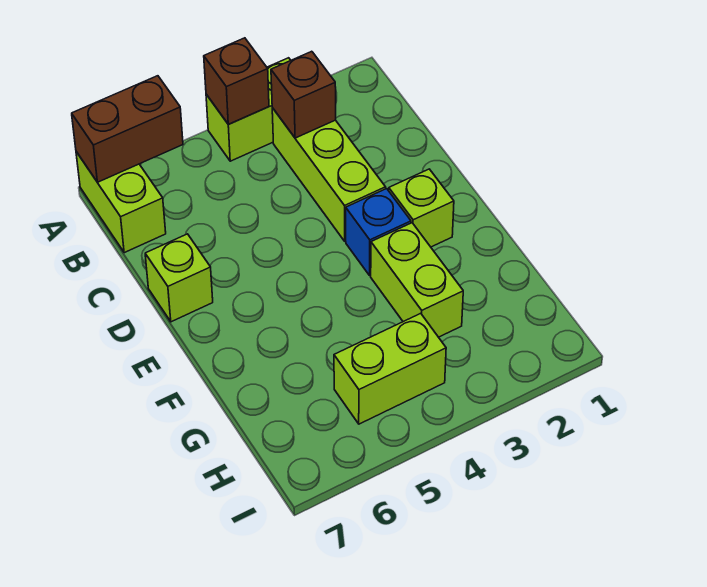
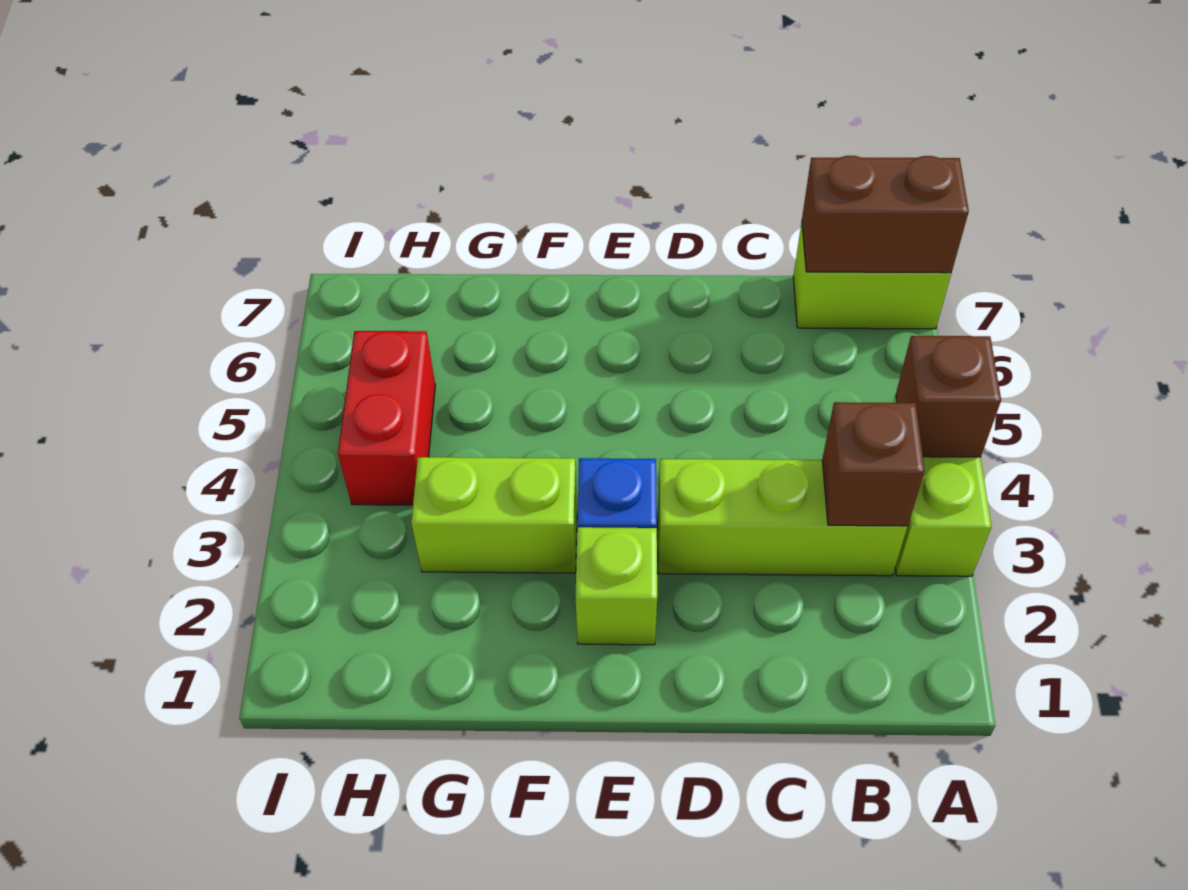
brown brick A6:A7 level 2 -> brown brick A7:B7 level 2
lime brick D7 level 1 -> none
lime brick H4:H5 level 1 -> red brick H4:H5 level 1

